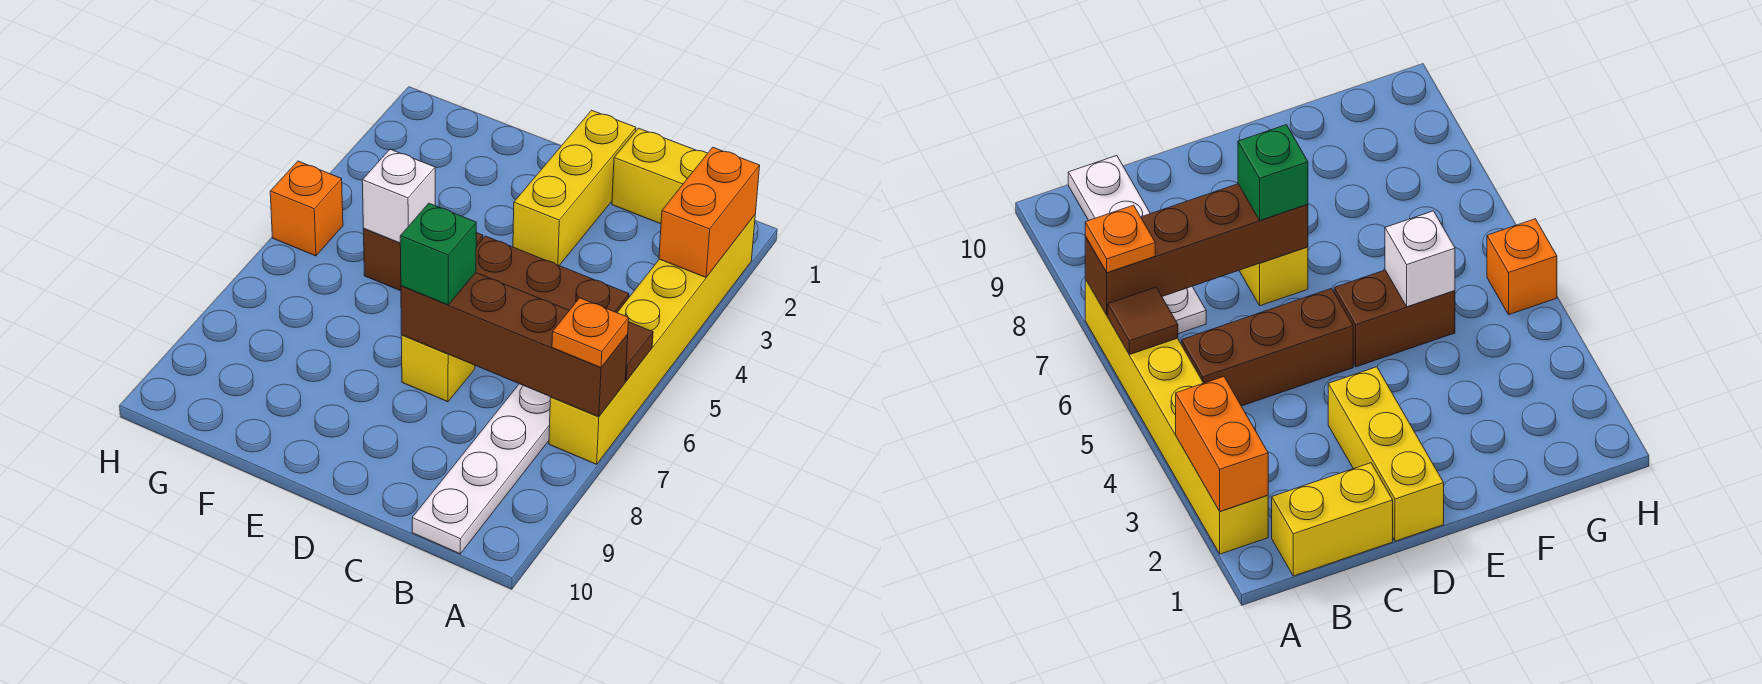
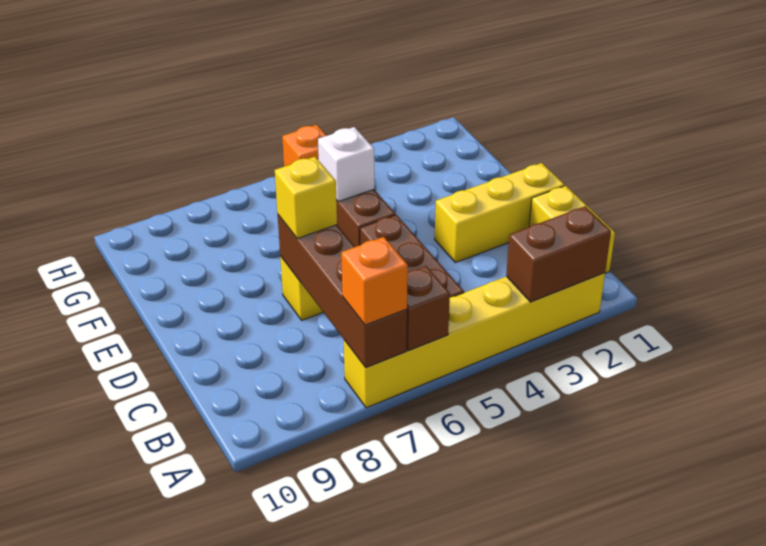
orange brick A2:A3 level 2 -> brown brick A2:A3 level 2
brown tile A6 level 2 -> brown brick A6 level 2
orange plate A7 level 3 -> orange brick A7 level 3
white plate B7:B10 level 1 -> none
green brick D7 level 3 -> yellow brick D7 level 3

